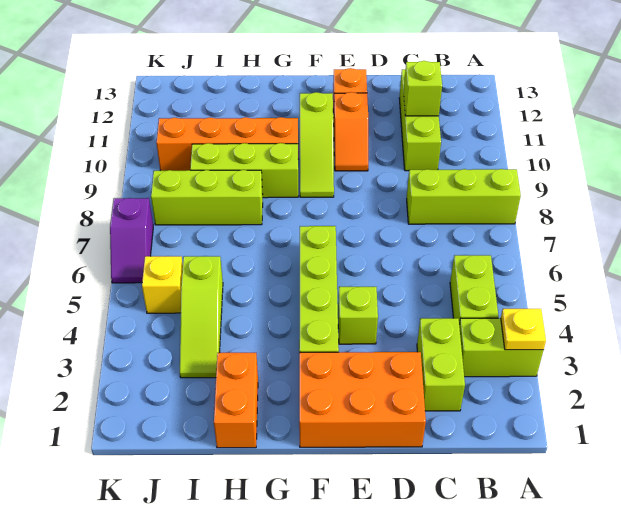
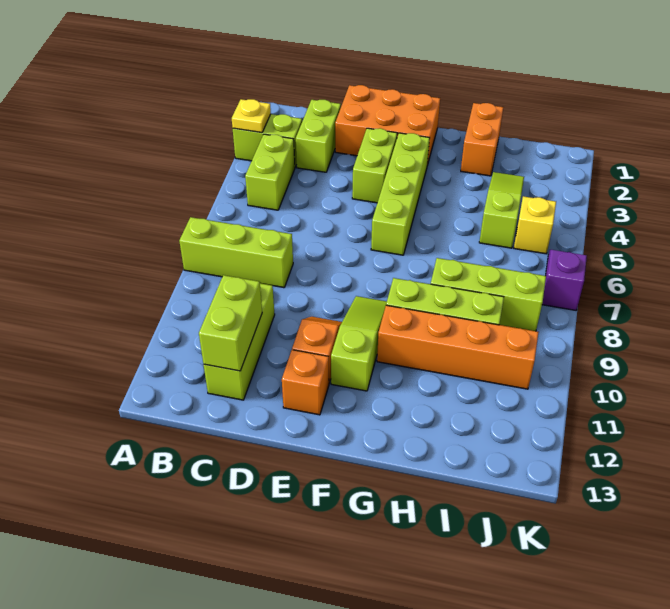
lime brick C11 level 2 -> lime brick C11:C12 level 2
lime brick E4 level 1 -> lime brick E3:E4 level 1

